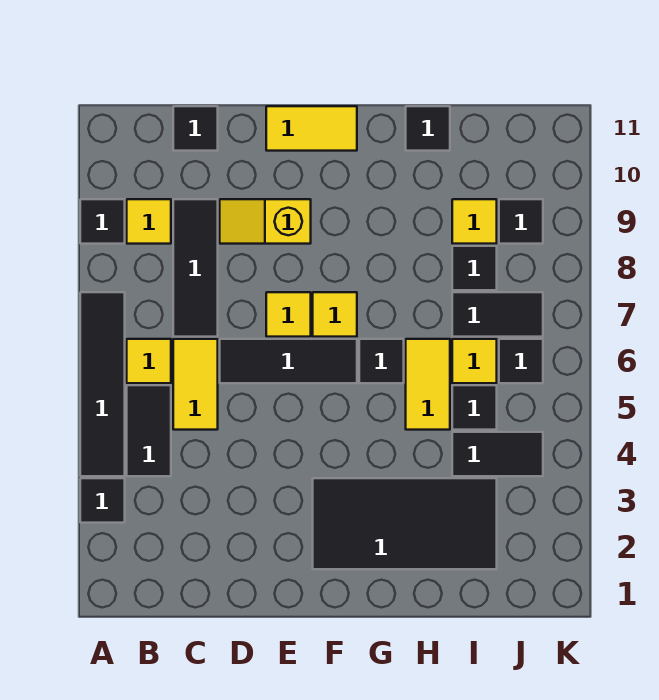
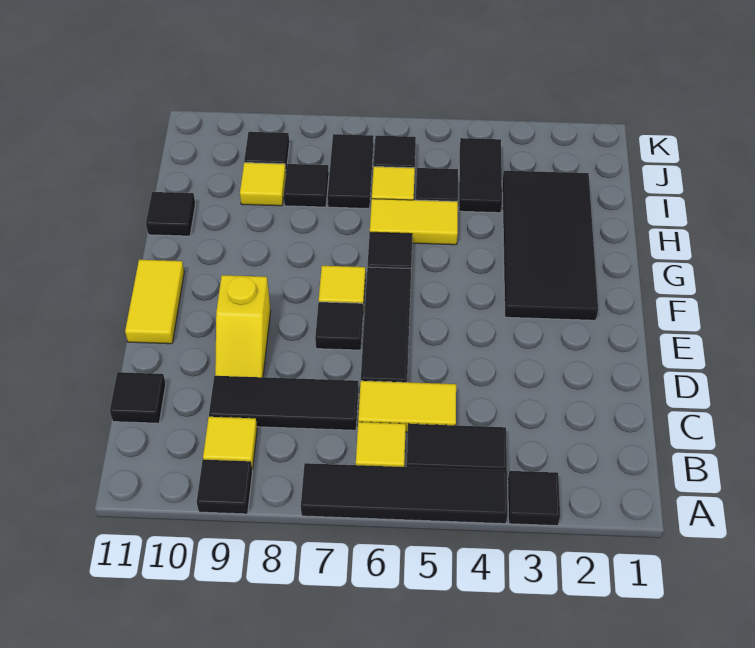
yellow tile E7 level 1 -> black tile E7 level 1

